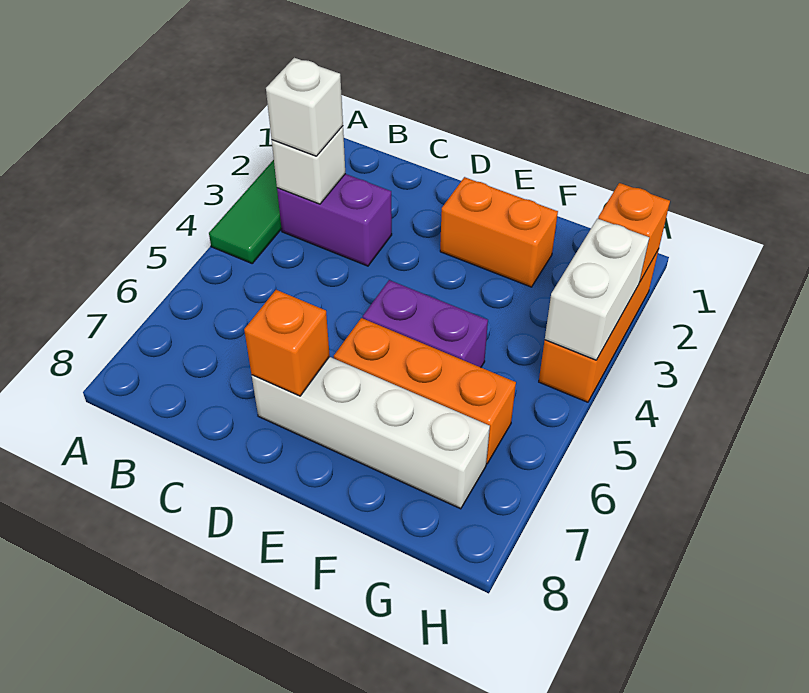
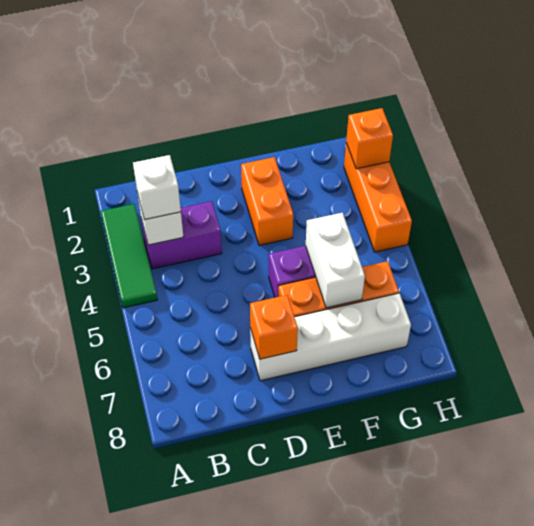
orange brick E2:F2 level 1 -> orange brick E2:E3 level 1
white brick H3:H4 level 2 -> white brick F5:F6 level 2

